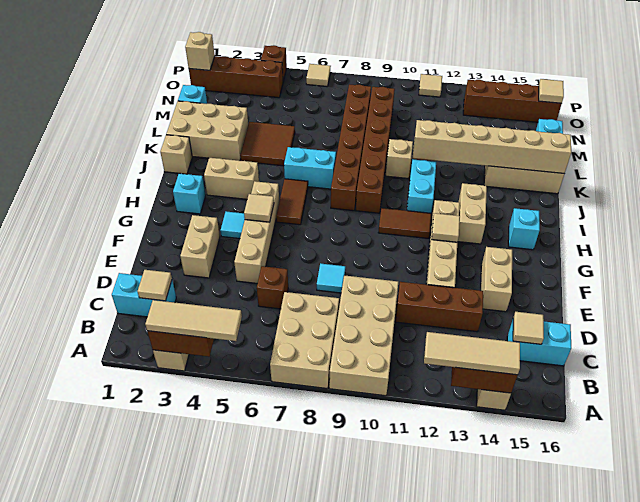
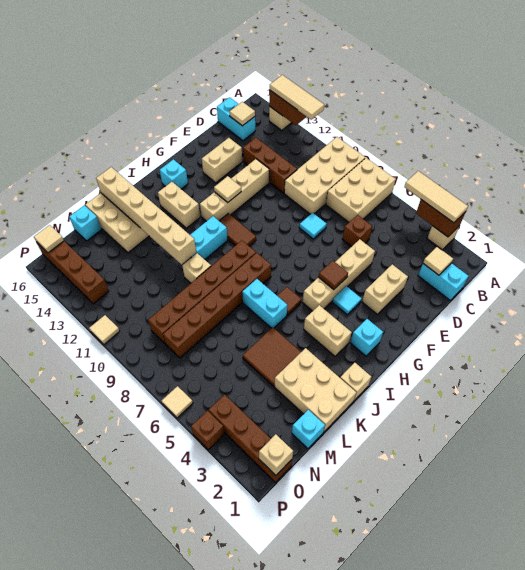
tan tile G5 level 2 -> brown tile G5 level 2
brown tile H6:I6 level 1 -> brown tile I6 level 1
tan brick H13:I13 level 1 -> tan brick I13:I14 level 1

